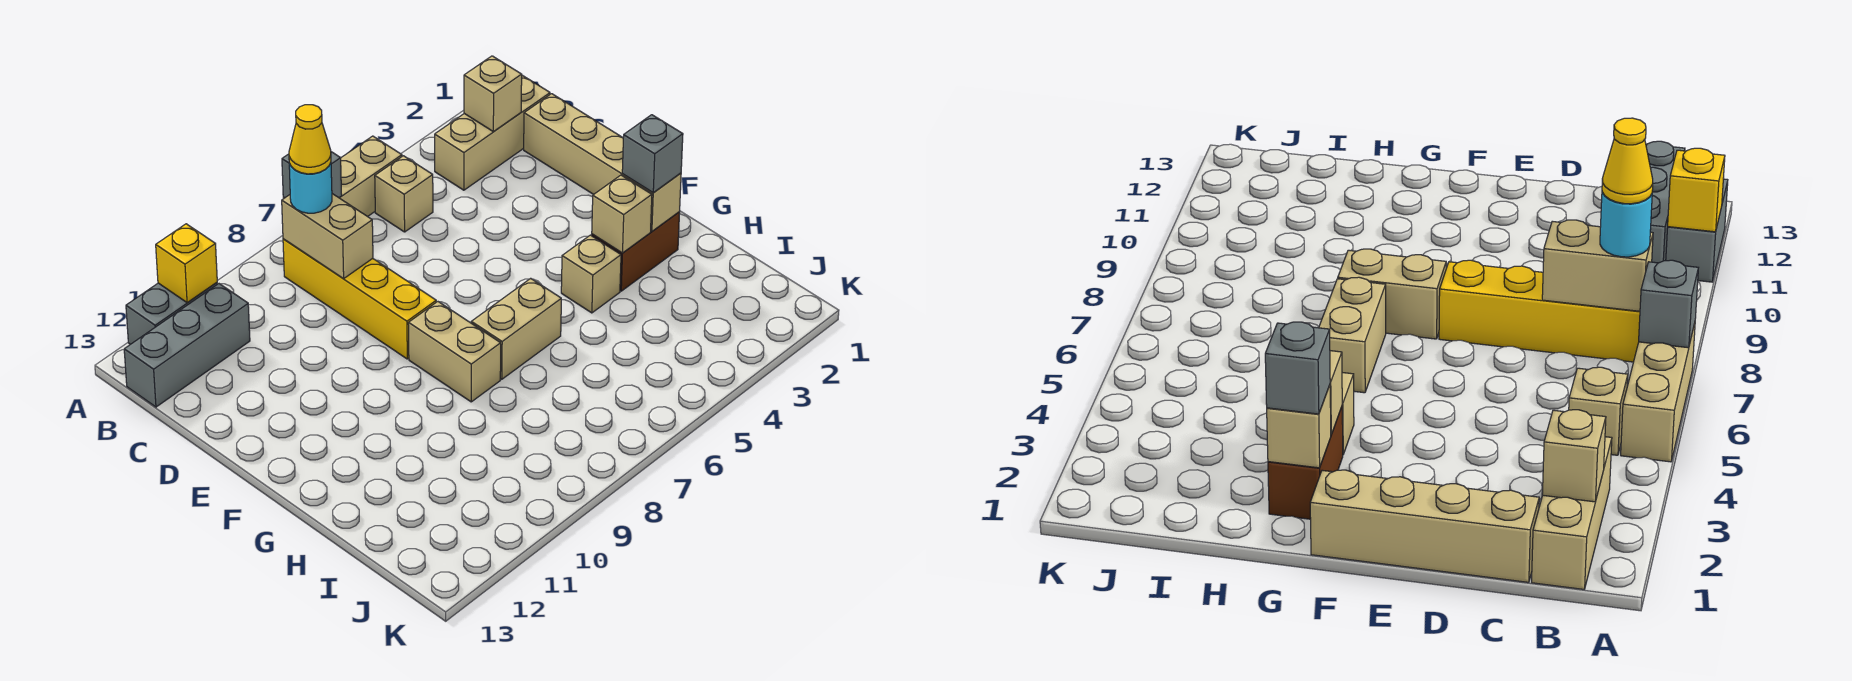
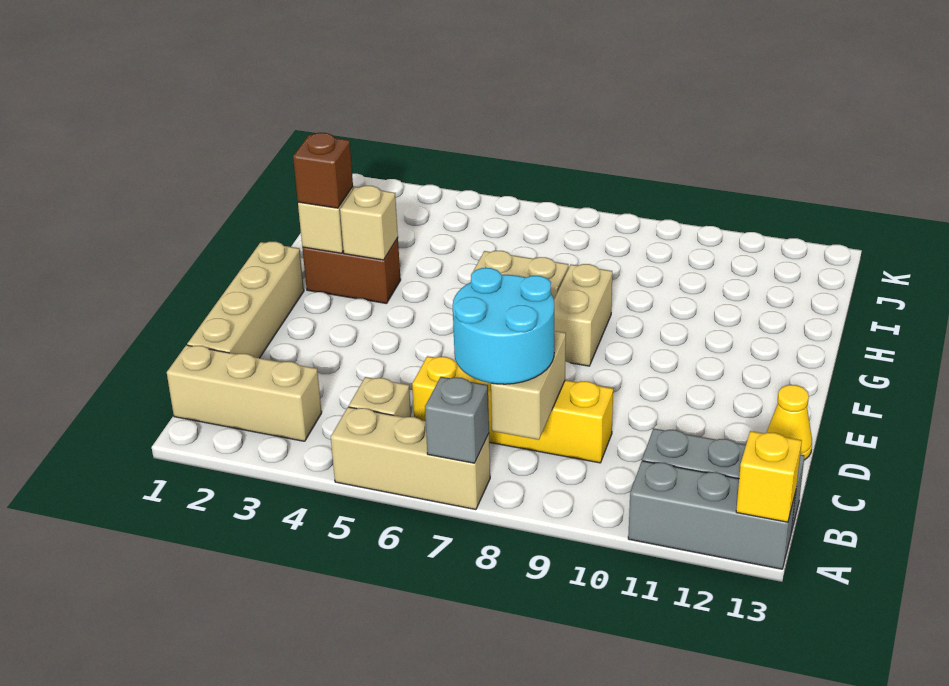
grey brick A11:A12 level 1 -> grey brick A11:A13 level 1
yellow brick A11 level 2 -> yellow brick A13 level 2
tan brick B2 level 2 -> none
yellow brick B8:E8 level 1 -> yellow brick C6:C9 level 1
cyan round brick B8 level 3 -> cyan round brick B7:C8 level 3
yellow cone B8 level 4 -> yellow cone D13 level 1
grey brick G2 level 3 -> brown brick G2 level 3
tan brick G4 level 1 -> none

